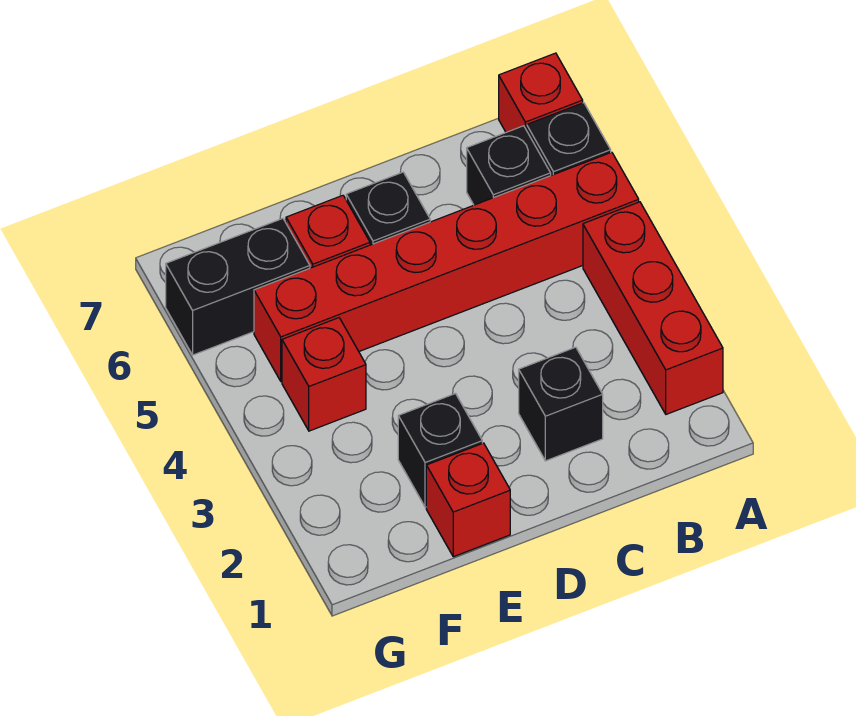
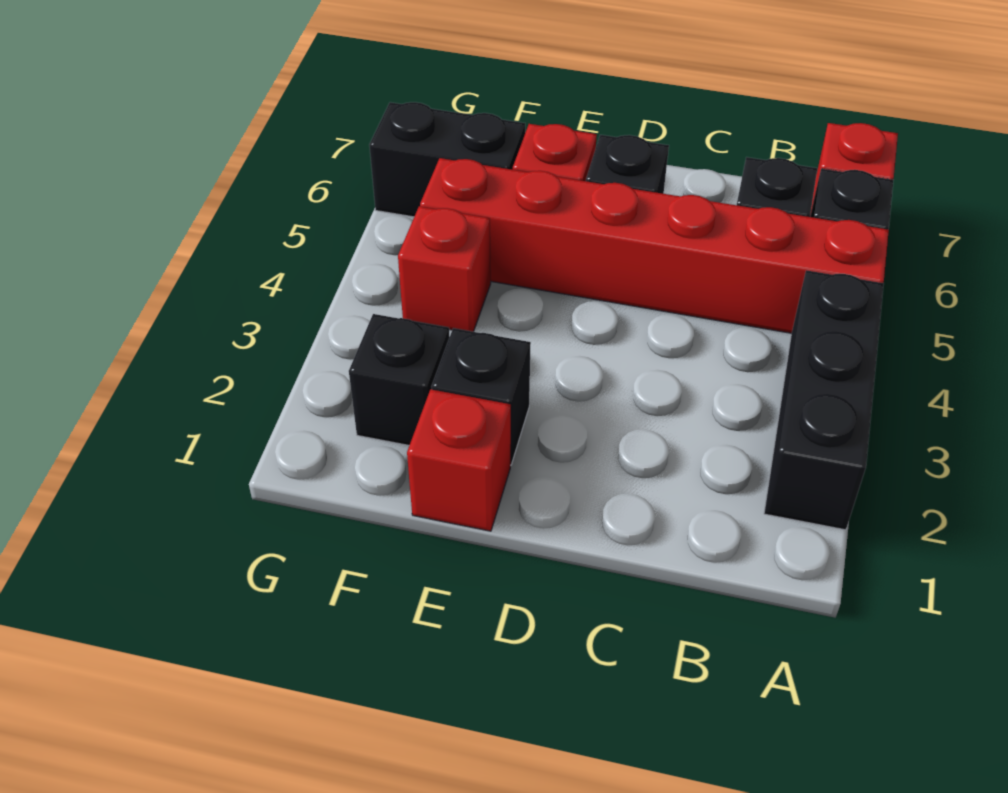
red brick A2:A4 level 1 -> black brick A2:A4 level 1
black brick C2 level 1 -> black brick F2 level 1

